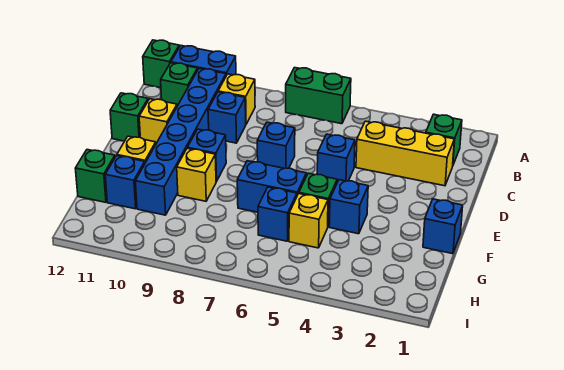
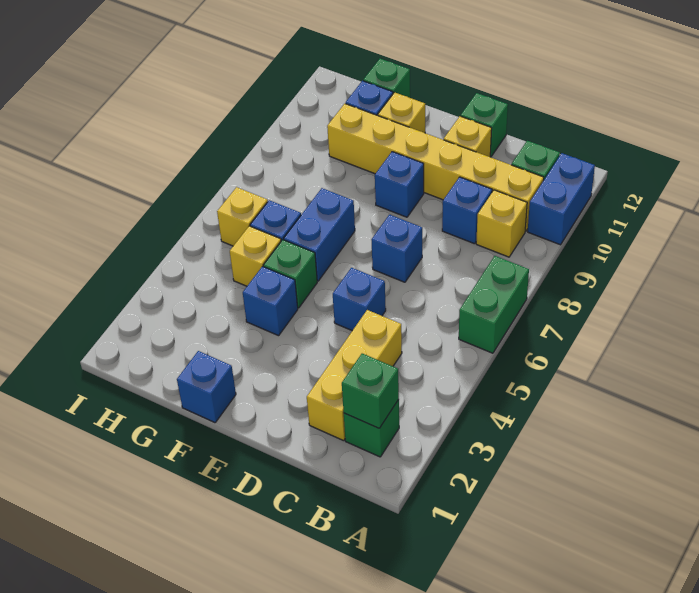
green brick A12 level 1 -> green brick B2 level 2
blue brick B10:G10 level 1 -> yellow brick B10:G10 level 1
yellow brick F9 level 1 -> yellow brick H6 level 1

